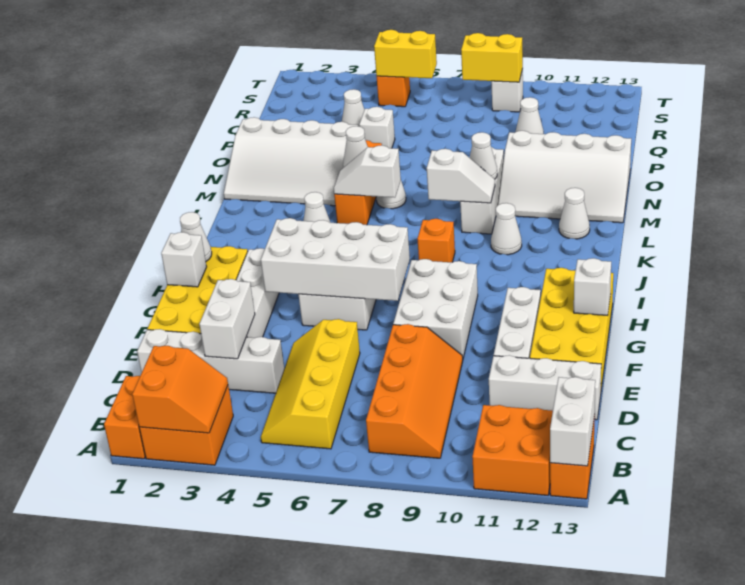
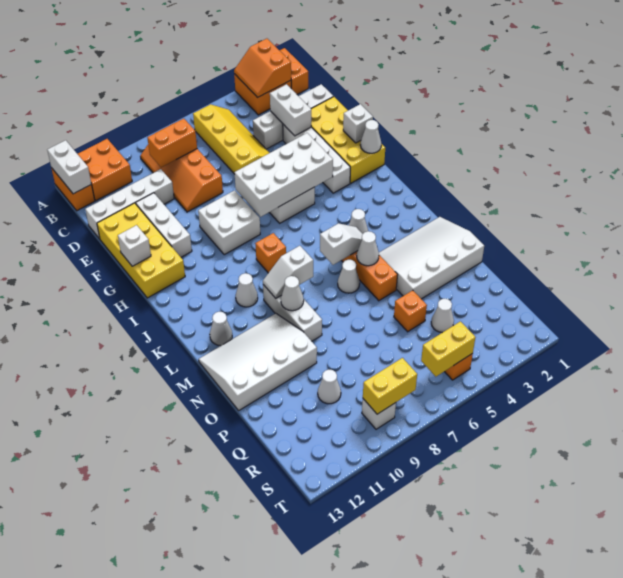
none -> orange brick C8:C9 level 2
white brick D11:D13 level 1 -> white brick D10:D13 level 1
white brick F8:H9 level 1 -> white brick G8:H9 level 1
white brick P5 level 1 -> orange brick P5 level 1

